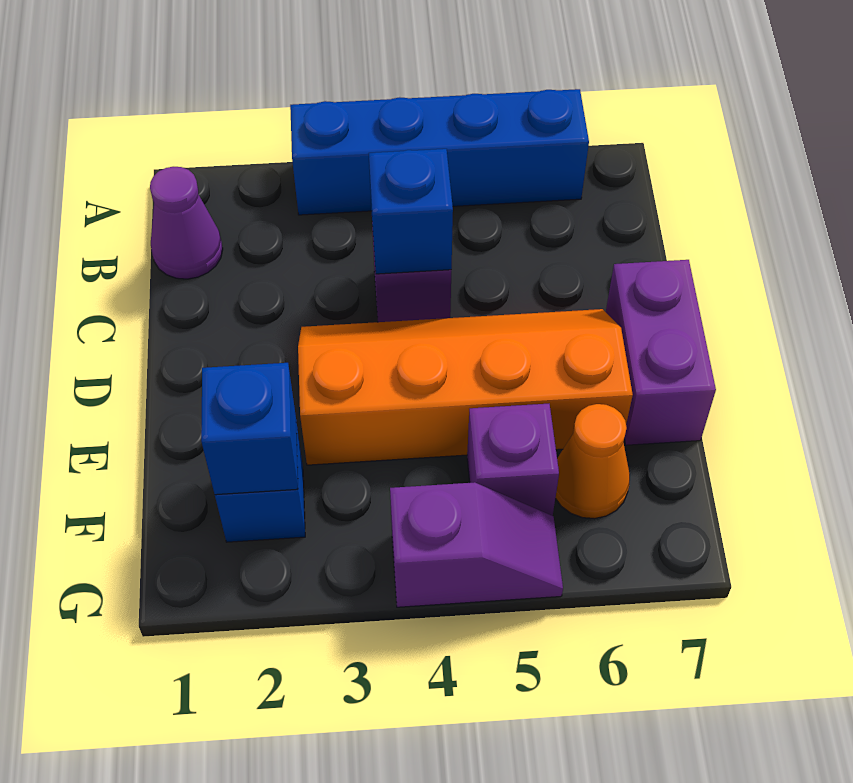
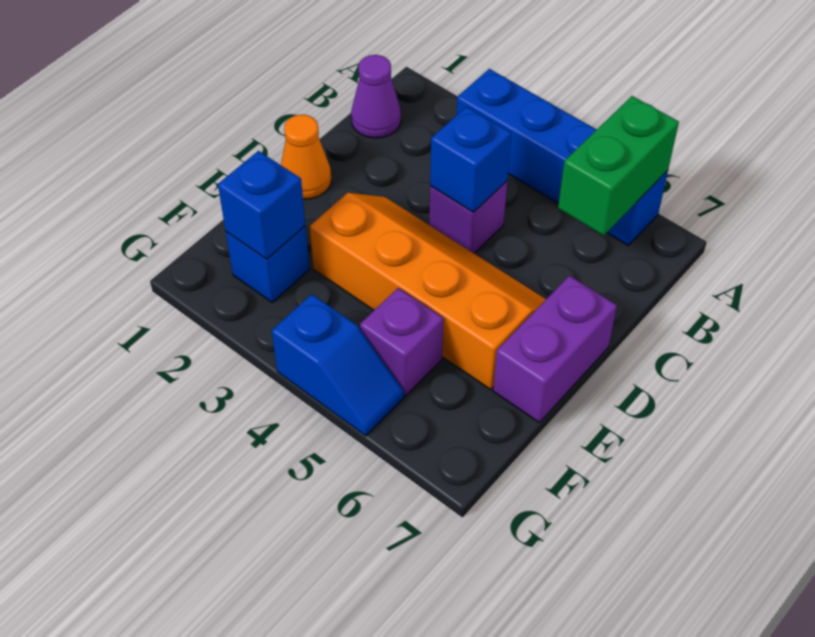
none -> green brick A6:B6 level 2
orange cone F6 level 1 -> orange cone D1 level 1
purple slope G4:G5 level 1 top 4 -> blue slope G4:G5 level 1 top 4

